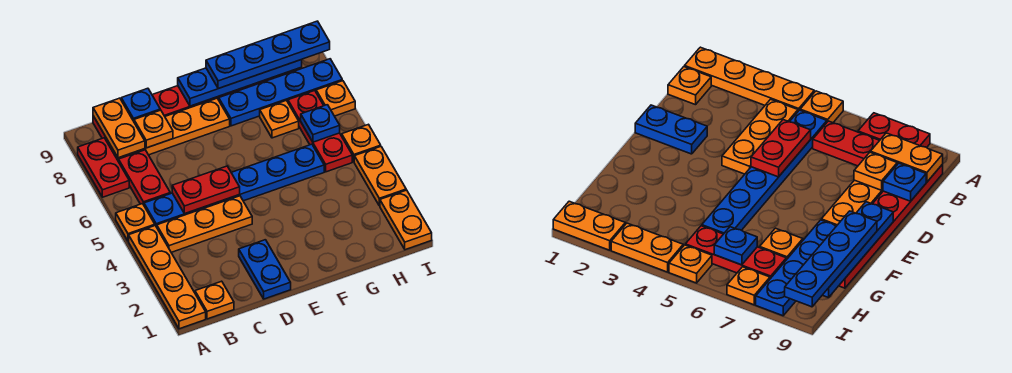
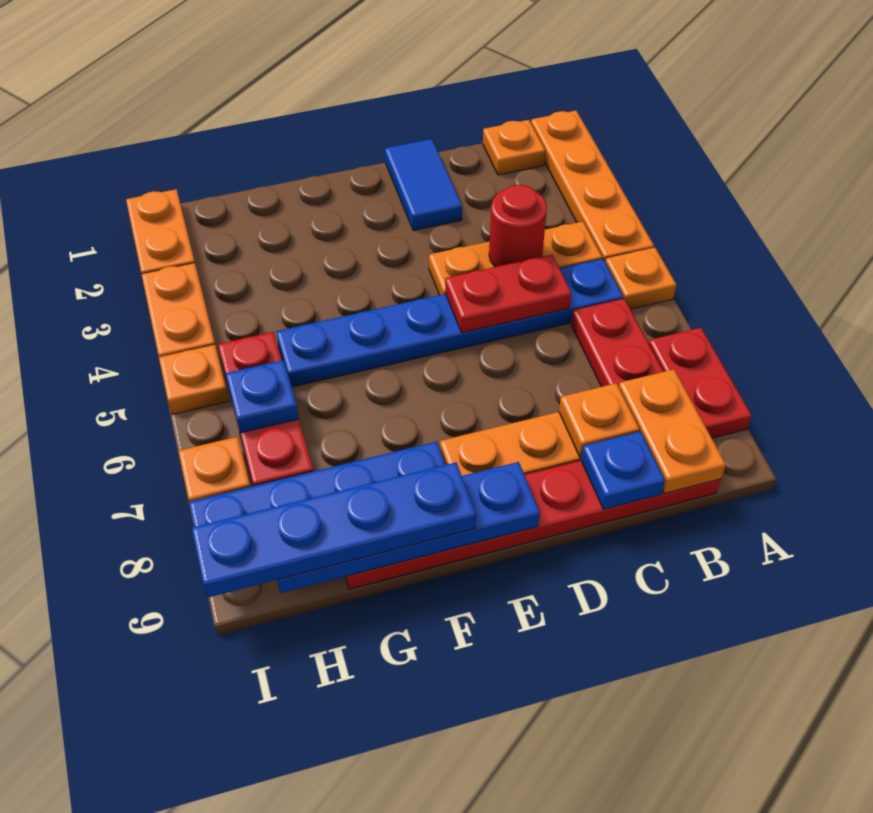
none -> red round brick C4 level 2
blue plate D1:D2 level 1 -> blue tile D1:D2 level 1
orange plate G7 level 1 -> none

